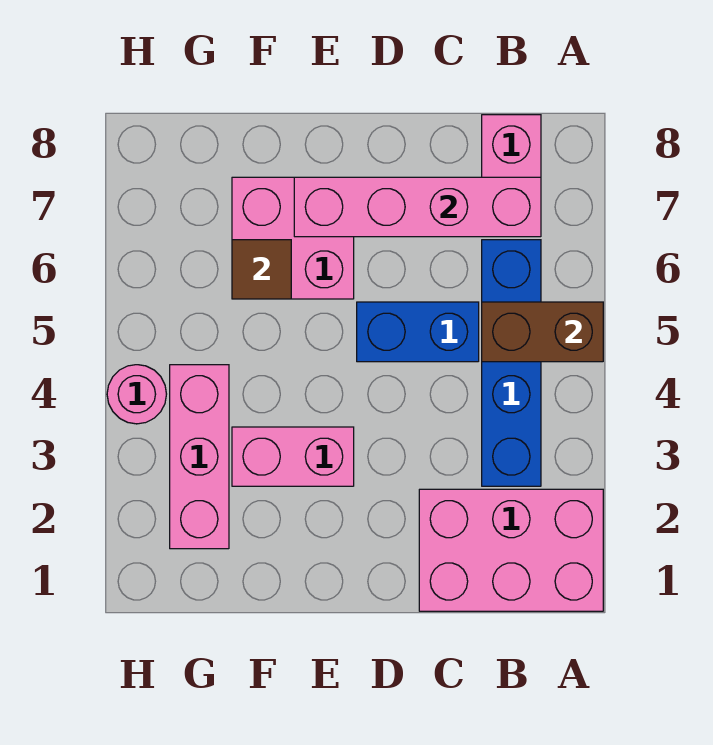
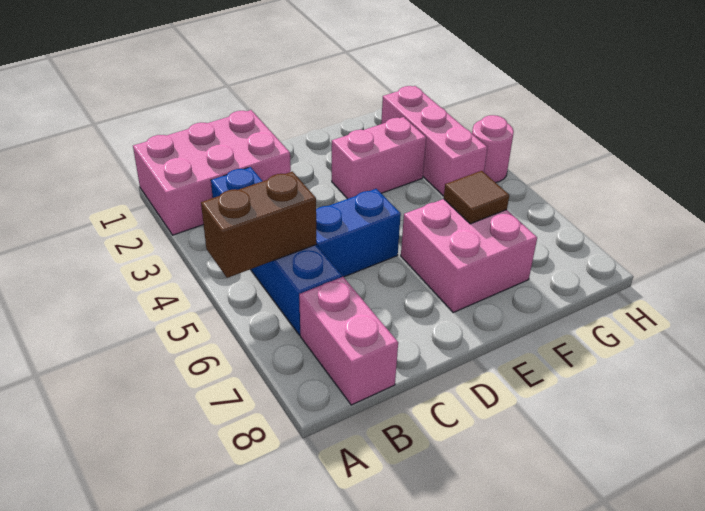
pink brick B7:E7 level 2 -> none

